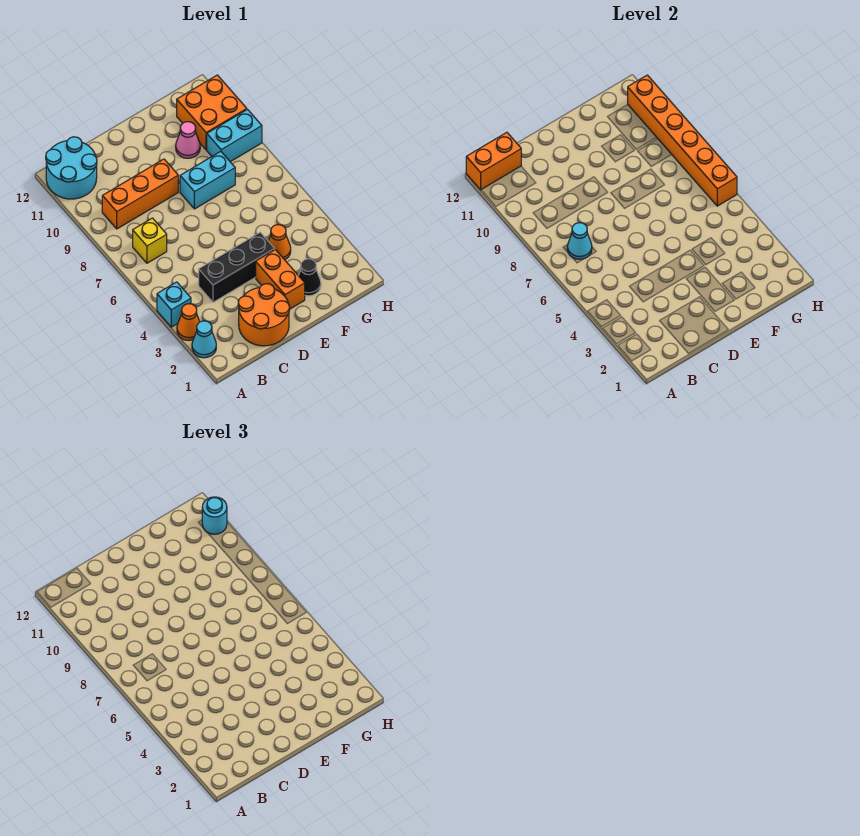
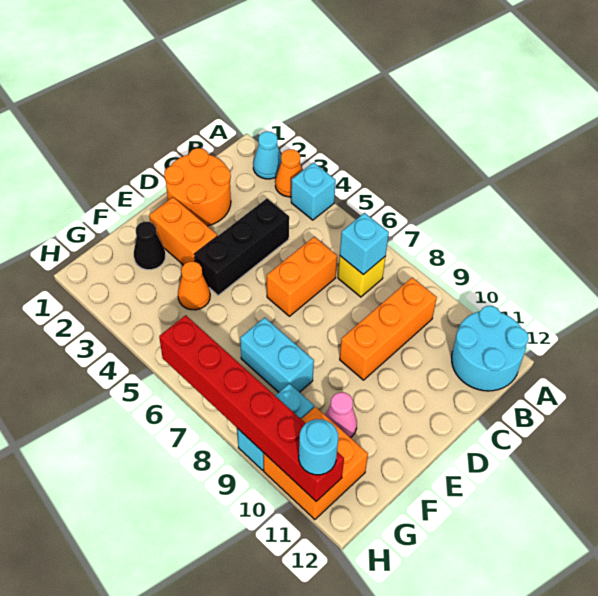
orange brick A12:B12 level 2 -> orange brick C6:D6 level 1
cyan cone B7 level 2 -> cyan brick B7 level 2
cyan brick E8:F8 level 1 -> cyan brick F7:F8 level 1
orange brick H6:H11 level 2 -> red brick H6:H11 level 2

